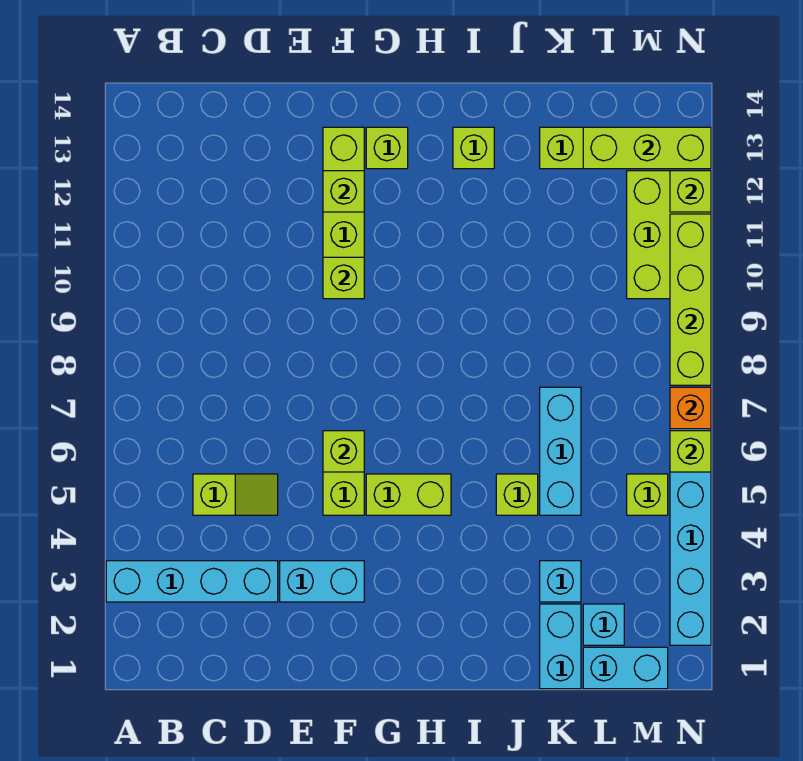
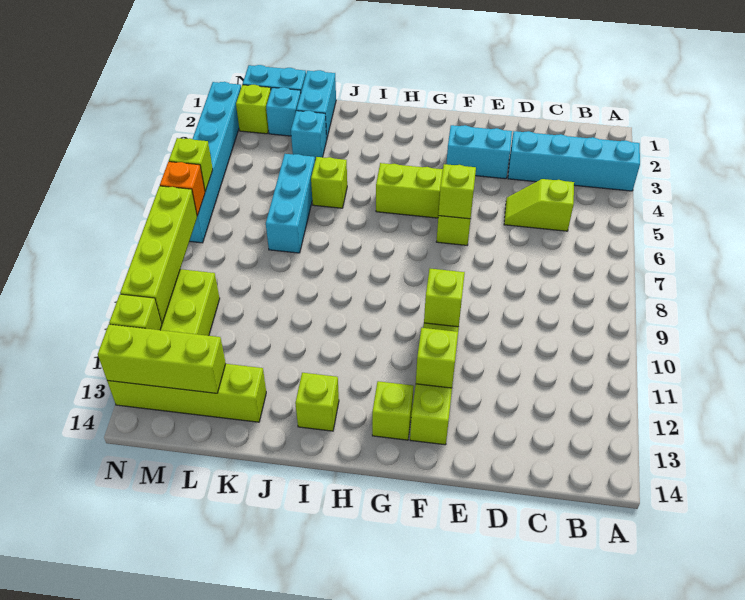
lime brick M5 level 1 -> lime brick M2 level 1

